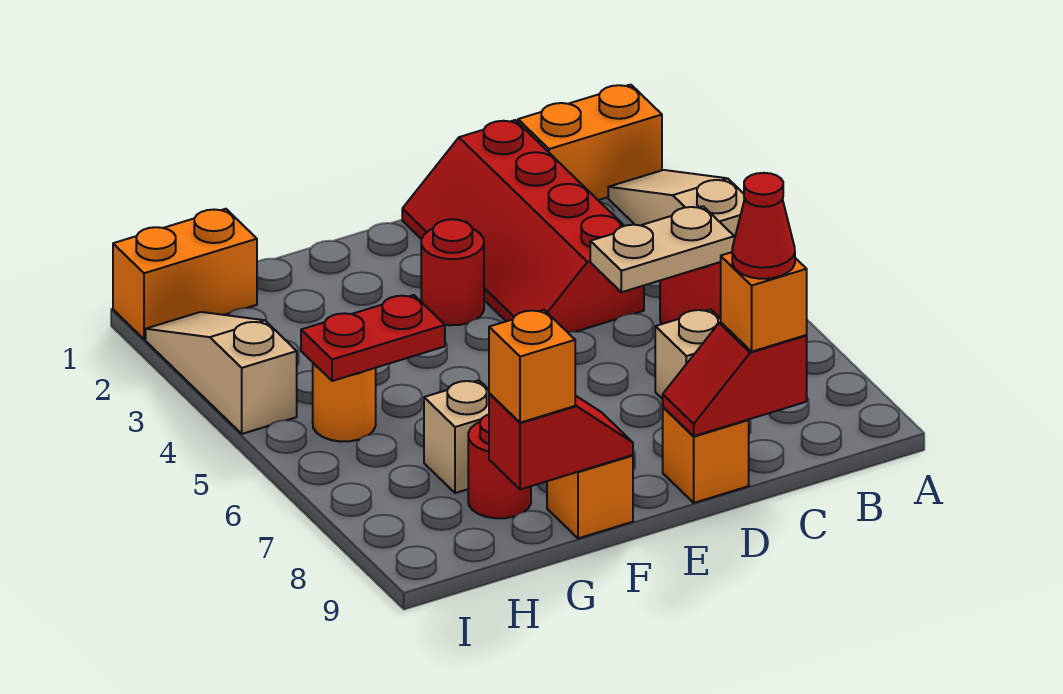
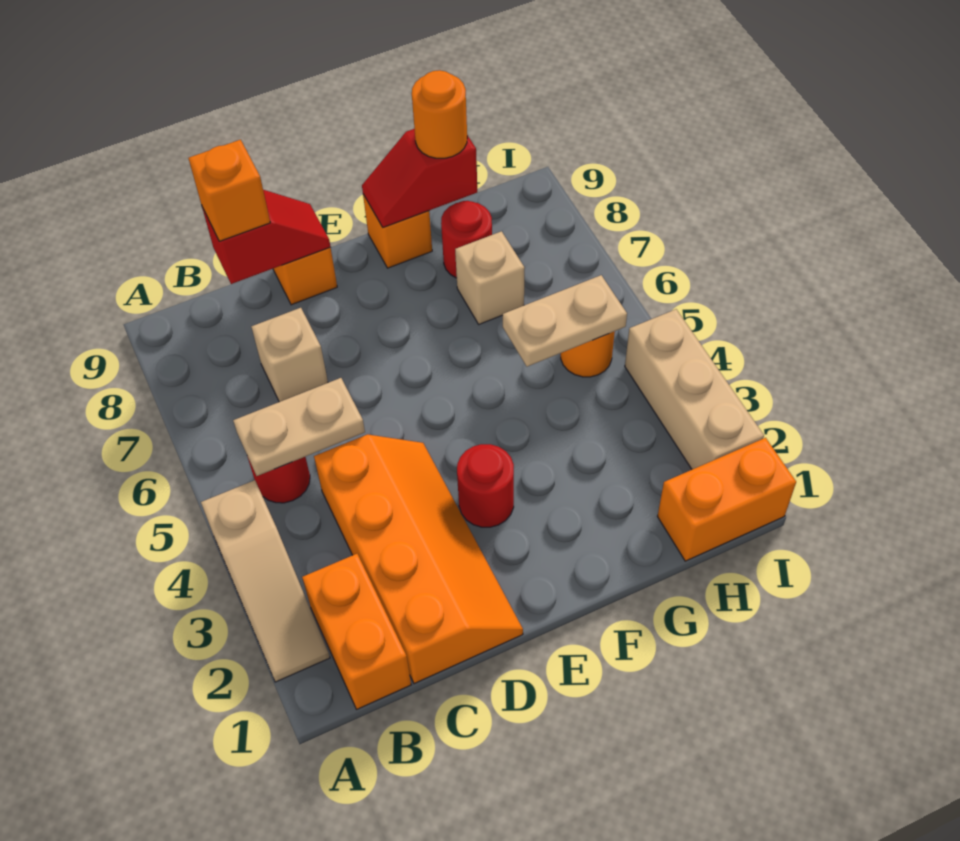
orange brick A1:B1 level 1 -> orange brick B1:B2 level 1
red slope C1:D4 level 1 top C -> orange slope C1:D4 level 1 top C
red cone C9 level 4 -> none
red plate G5:H5 level 2 -> tan plate G5:H5 level 2
orange brick G9 level 3 -> orange round brick G9 level 3
tan slope I2:I4 level 1 top 4 -> tan brick I2:I4 level 1

